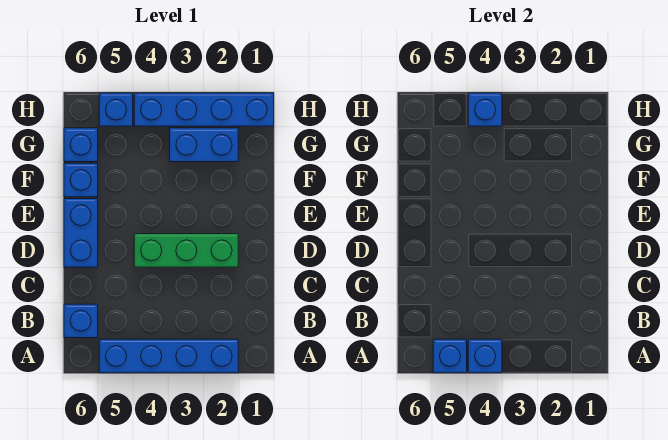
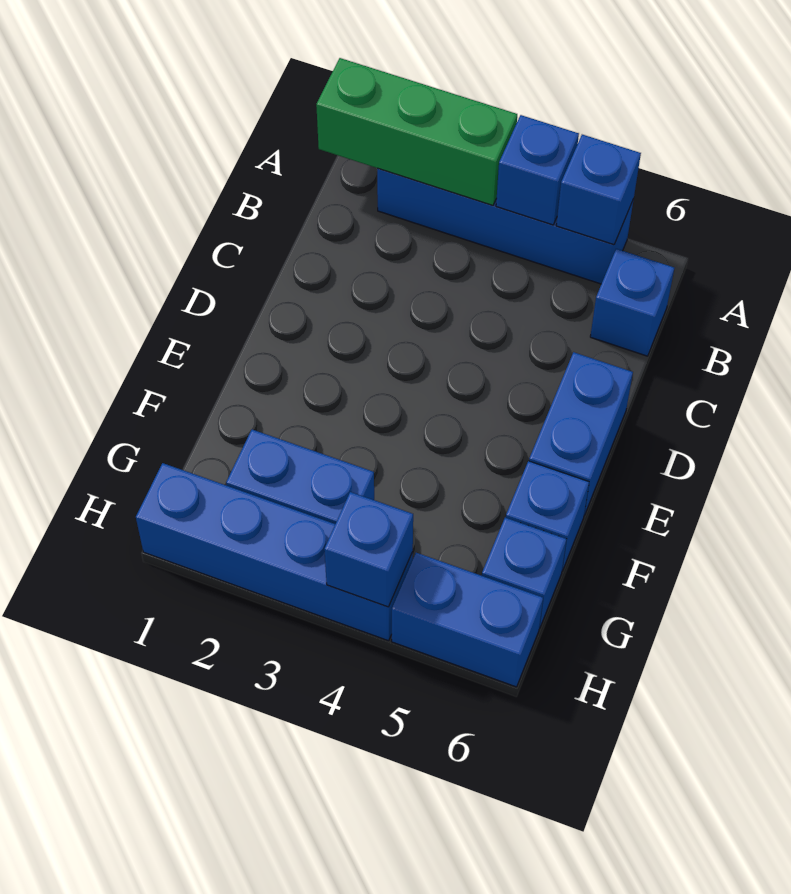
green brick D2:D4 level 1 -> green brick A1:A3 level 2
blue brick H5 level 1 -> blue brick H5:H6 level 1

